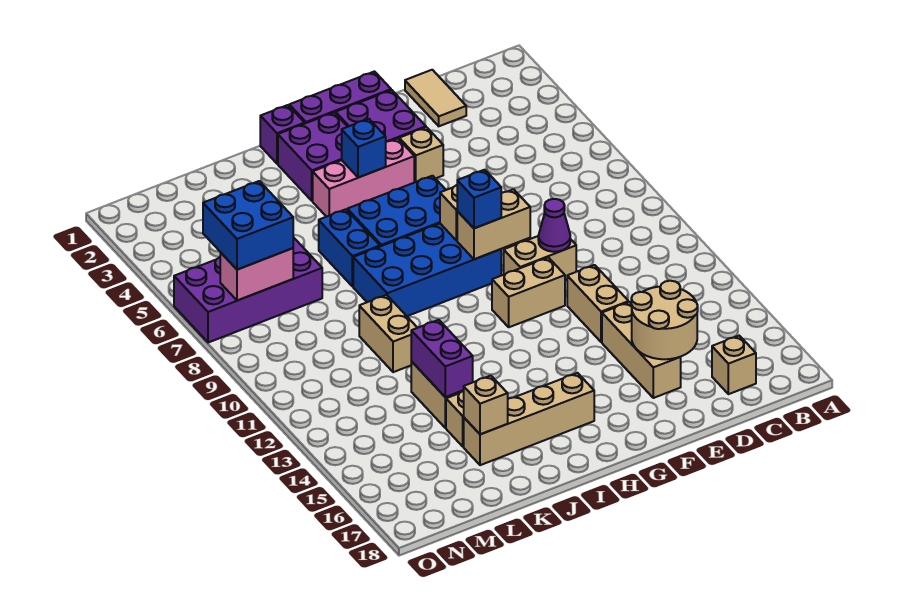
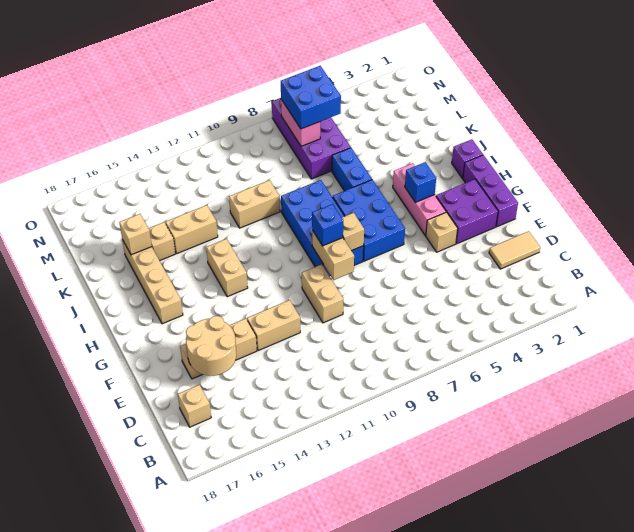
purple cone E10 level 2 -> none
tan brick F11:G11 level 1 -> tan brick H13:I13 level 1
purple brick H2:I3 level 1 -> none
blue brick J6:J7 level 1 -> blue brick J6:K6 level 1
purple brick K13:K14 level 2 -> none

